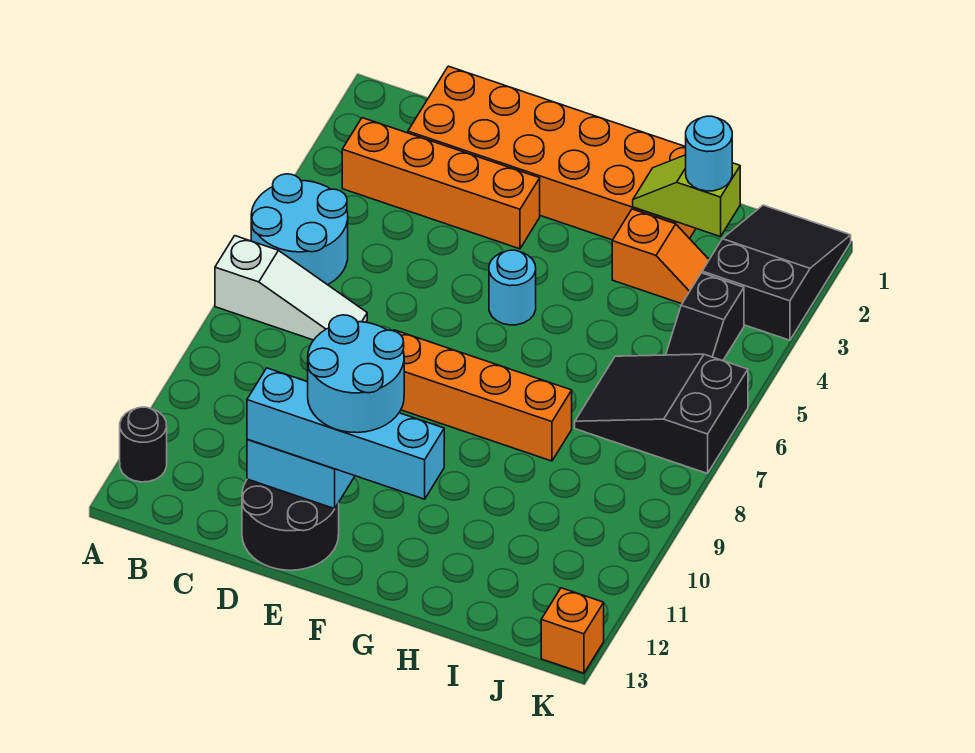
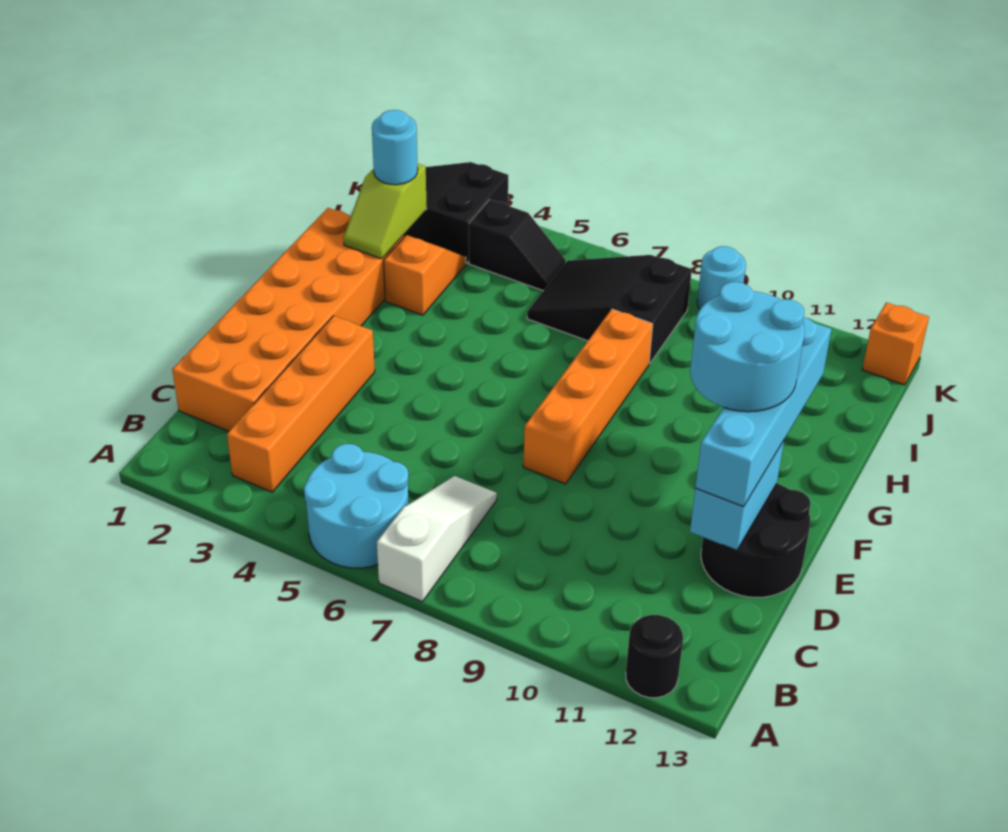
cyan round brick F5 level 1 -> cyan round brick K9 level 1
black slope I6:K7 level 1 top K -> black slope I6:J8 level 1 top 8

